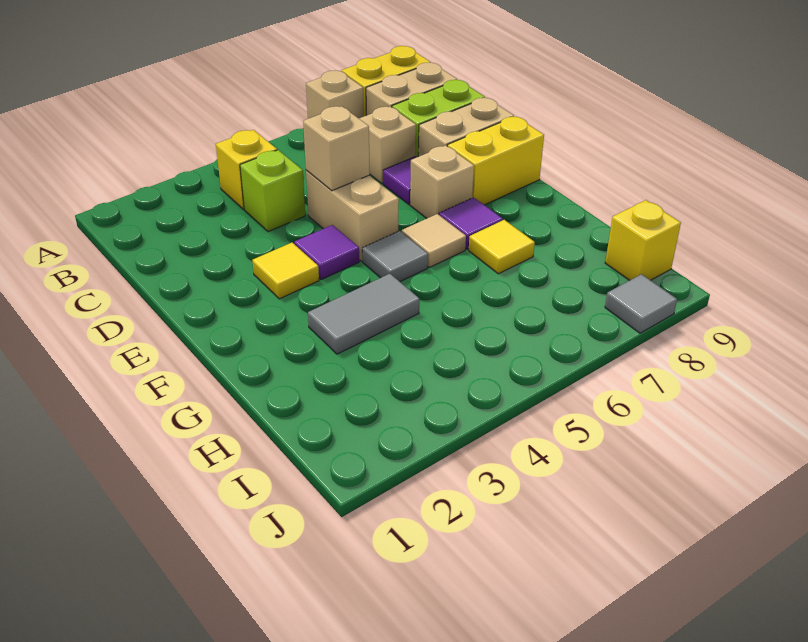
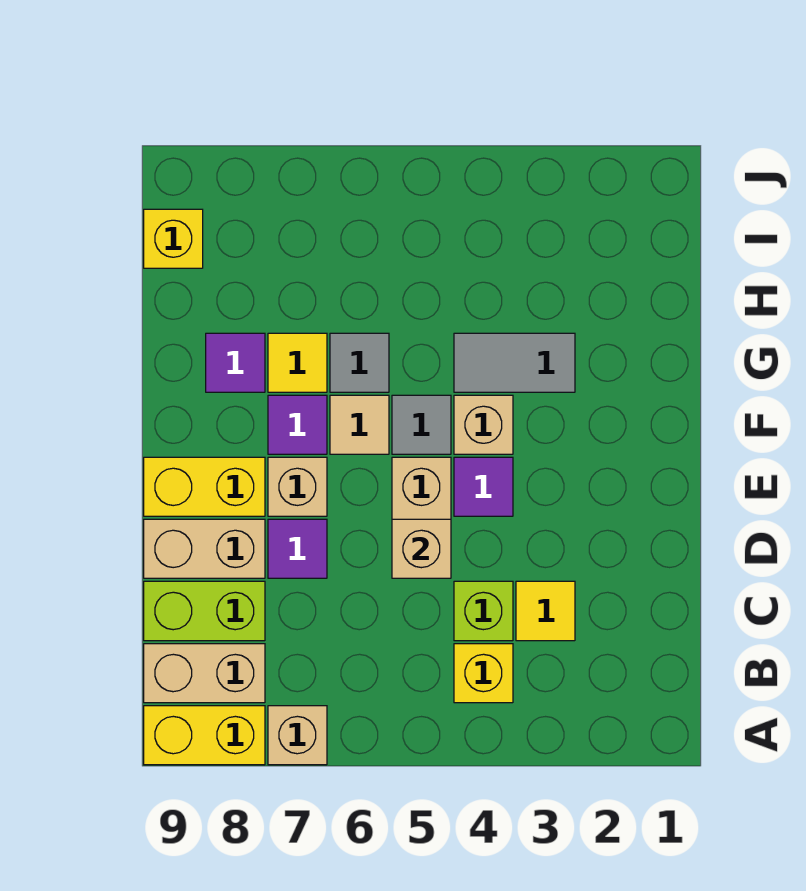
tan brick C7 level 1 -> tan brick F4 level 1
yellow tile E3 level 1 -> yellow tile C3 level 1
none -> purple tile G8 level 1
grey tile J8 level 1 -> grey tile G6 level 1

